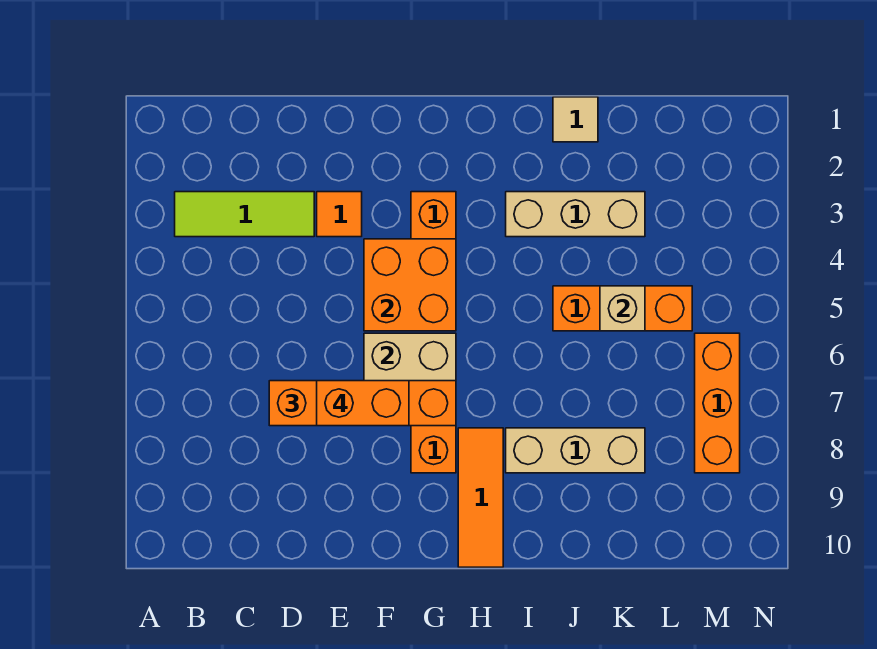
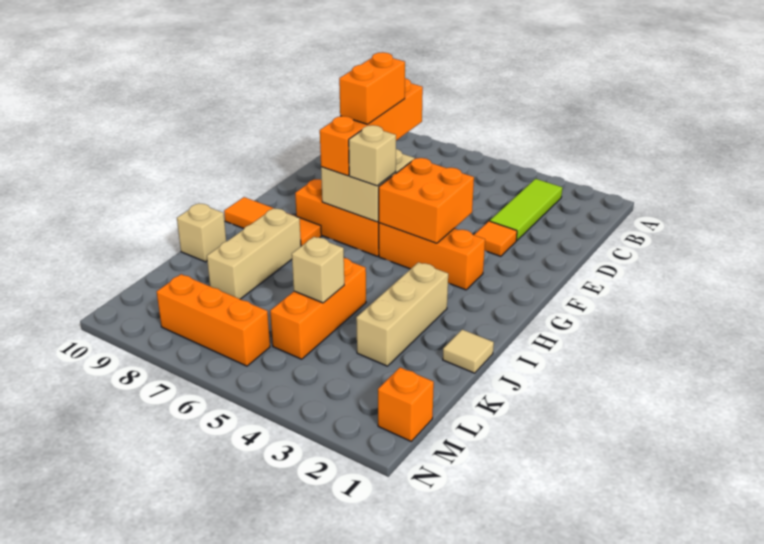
none -> tan brick G6 level 3
none -> tan brick J10 level 1
none -> orange brick M1 level 1

